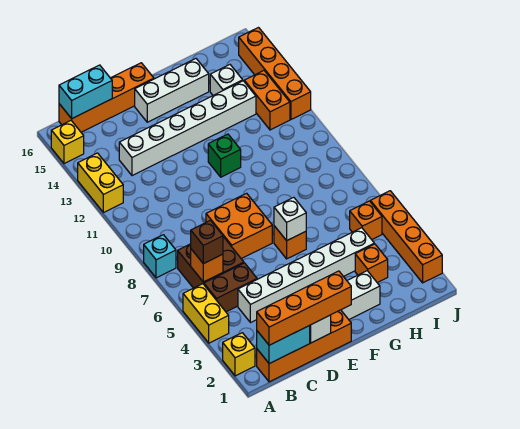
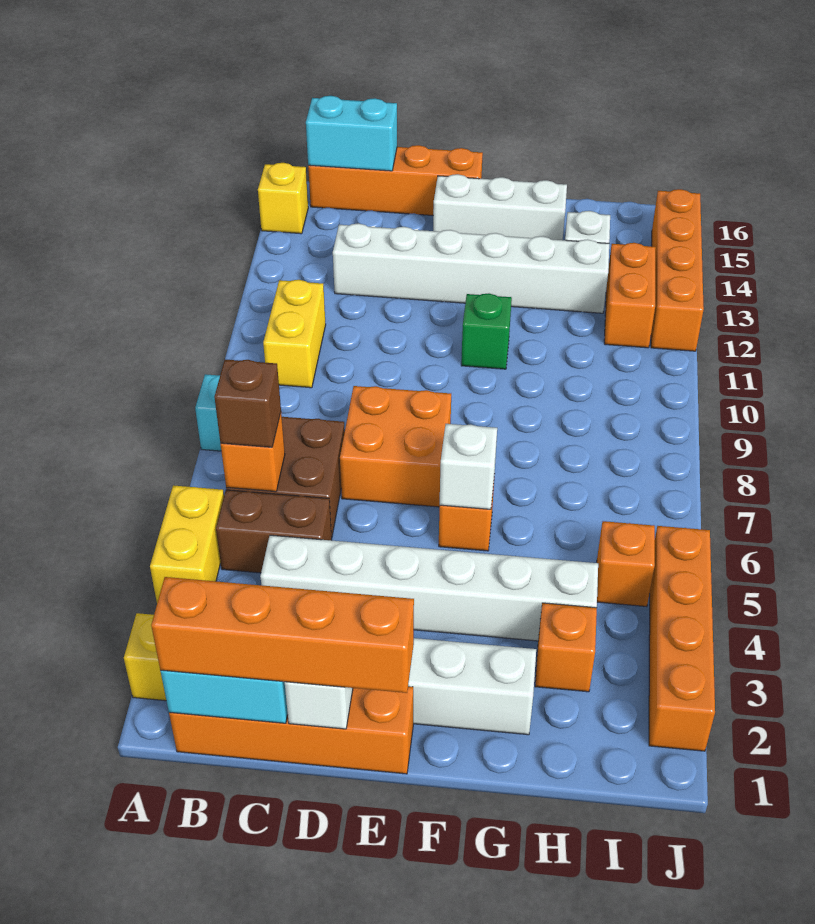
yellow brick A12:A13 level 1 -> yellow brick B10:B11 level 1

